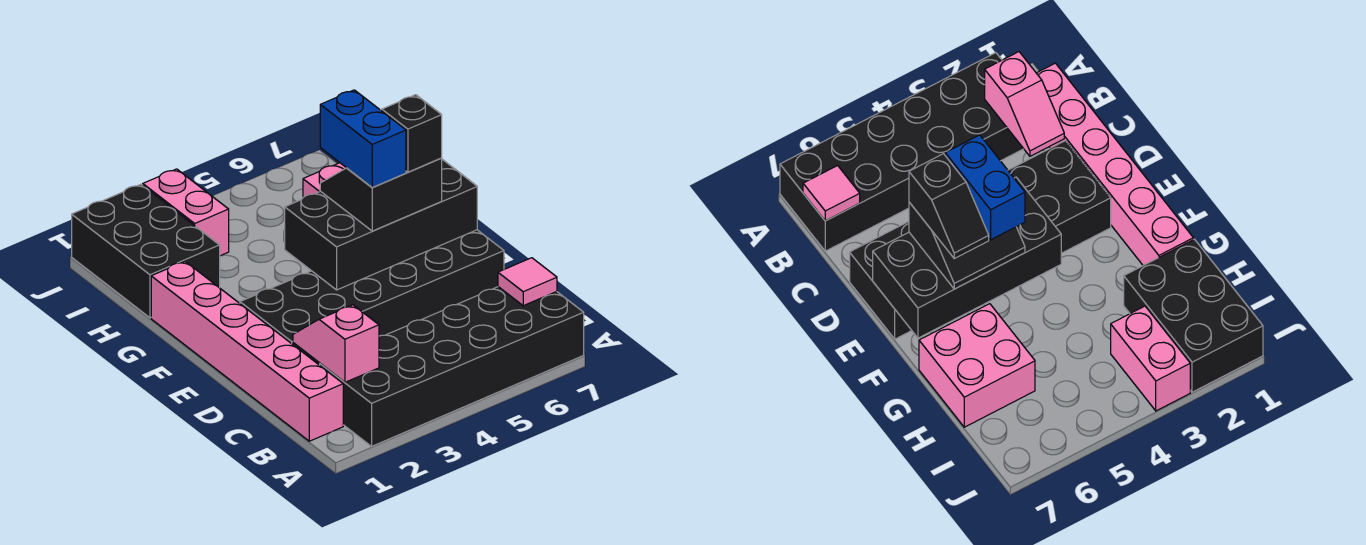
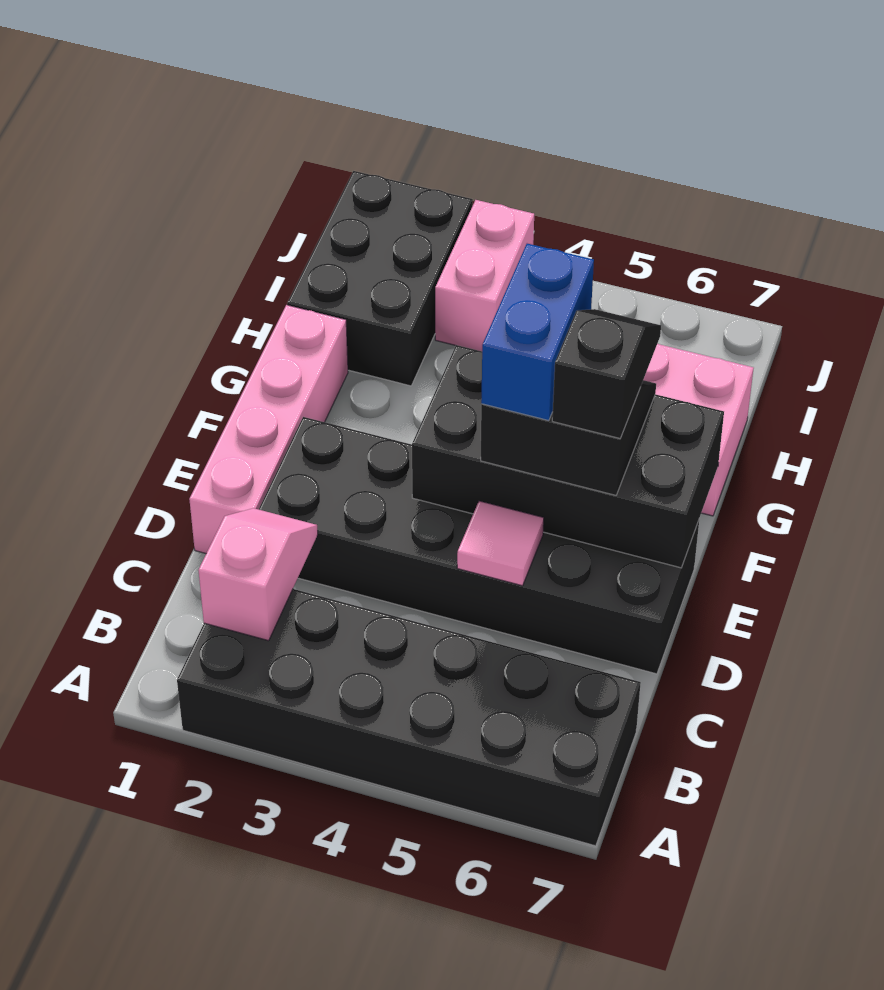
pink brick B1:G1 level 1 -> pink brick D1:G1 level 1
pink tile B7 level 2 -> pink tile D5 level 2

